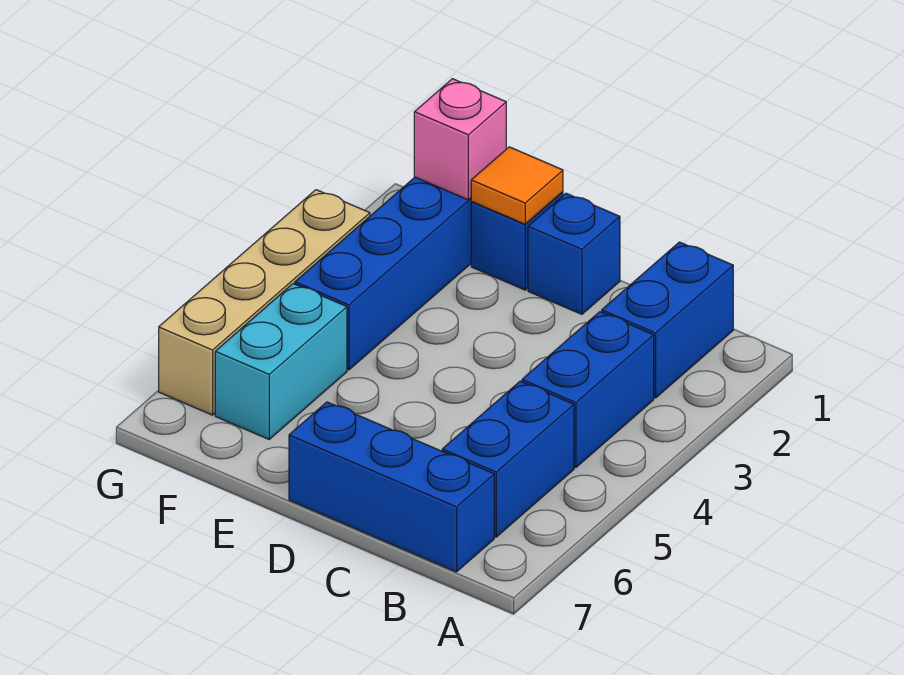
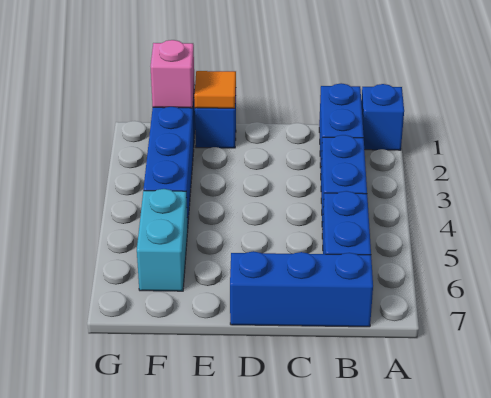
blue brick D1 level 1 -> blue brick A1 level 1
tan brick G3:G6 level 1 -> none

